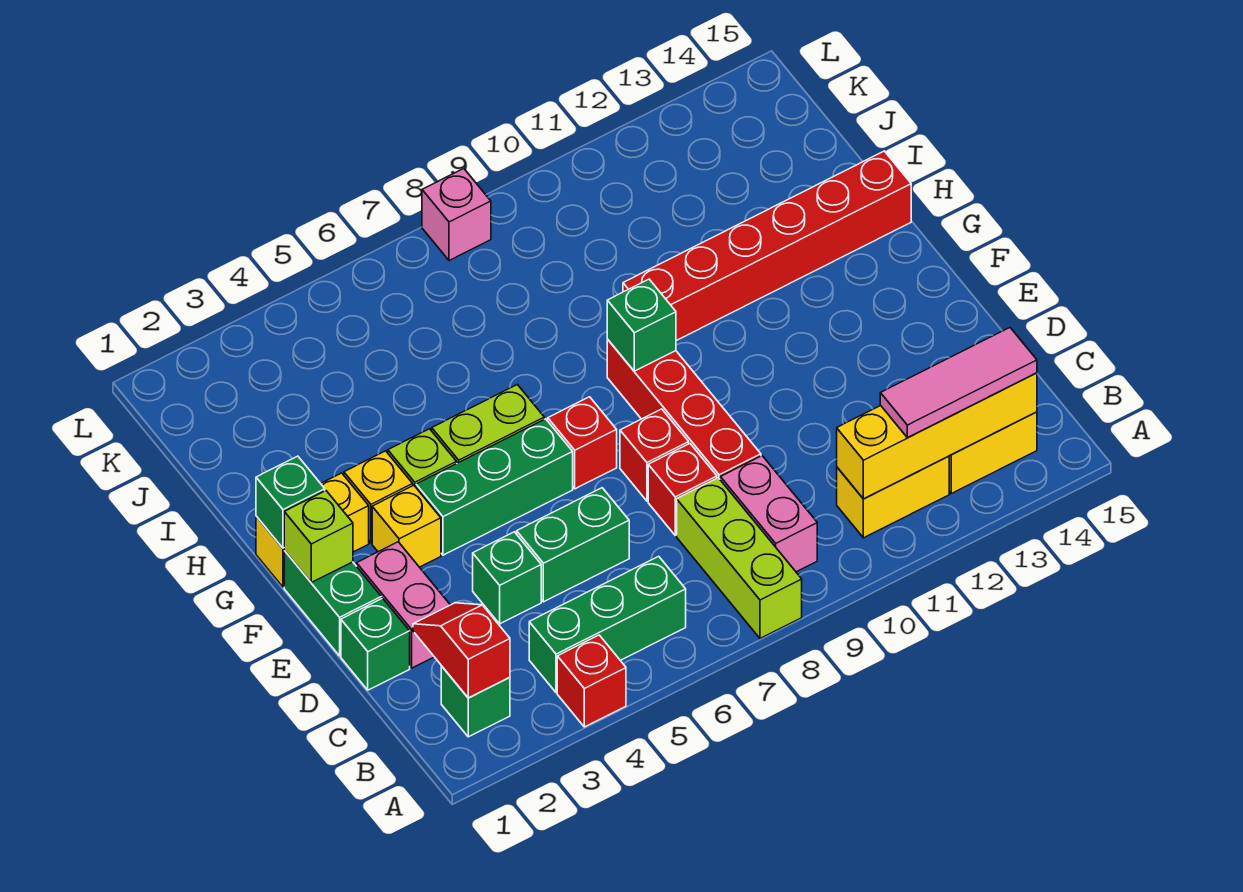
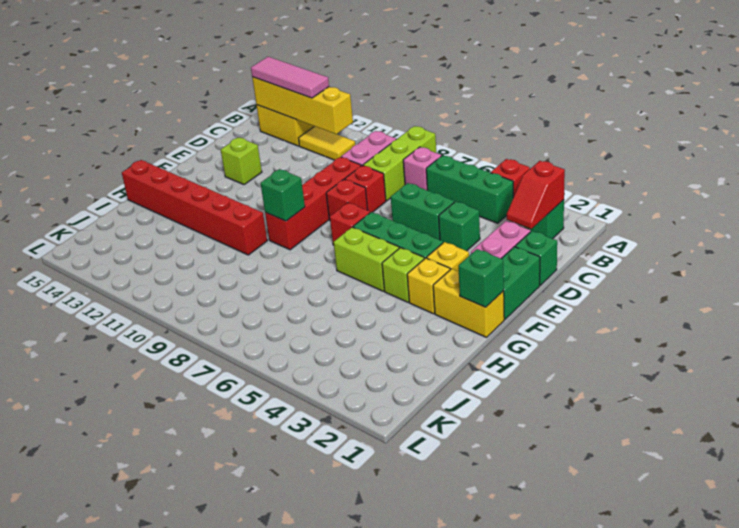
yellow brick B11:B12 level 1 -> yellow tile B11:B12 level 1
lime brick F1 level 2 -> lime brick E13 level 1
pink brick L8 level 1 -> pink brick B7 level 1

